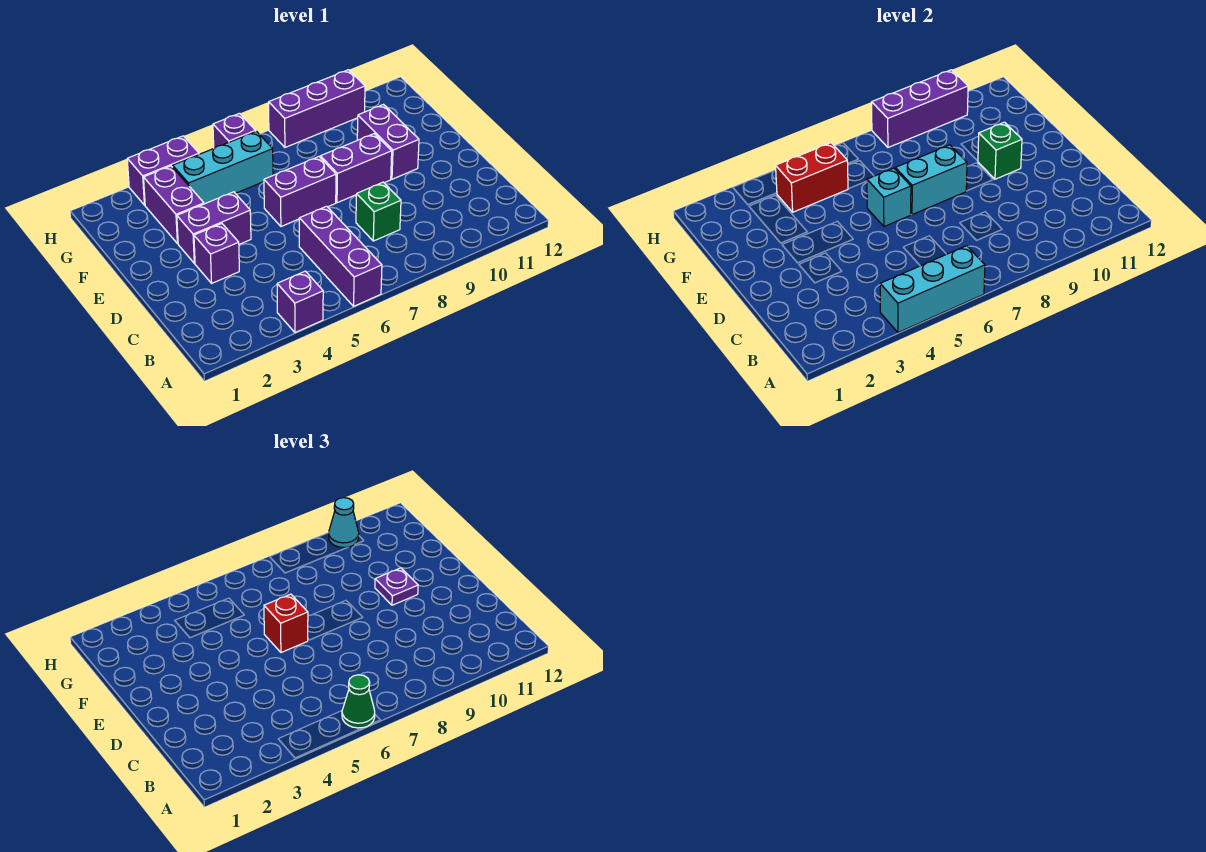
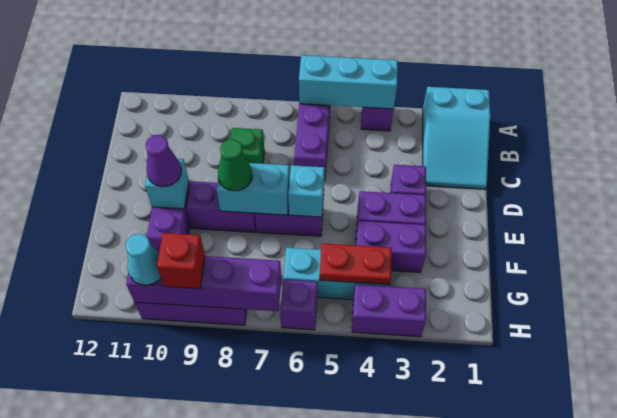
none -> cyan slope A1:C2 level 1 top A
green cone A6 level 3 -> green cone E8 level 3
red brick E6 level 3 -> red brick H9 level 3
green brick E10 level 2 -> cyan brick E10 level 2
purple plate E10 level 3 -> purple cone E10 level 3
purple brick F3:G3 level 1 -> purple brick F3:F4 level 1
red brick G4:G5 level 2 -> red plate G4:G5 level 2
purple brick H8:H10 level 2 -> purple brick H7:H10 level 2

